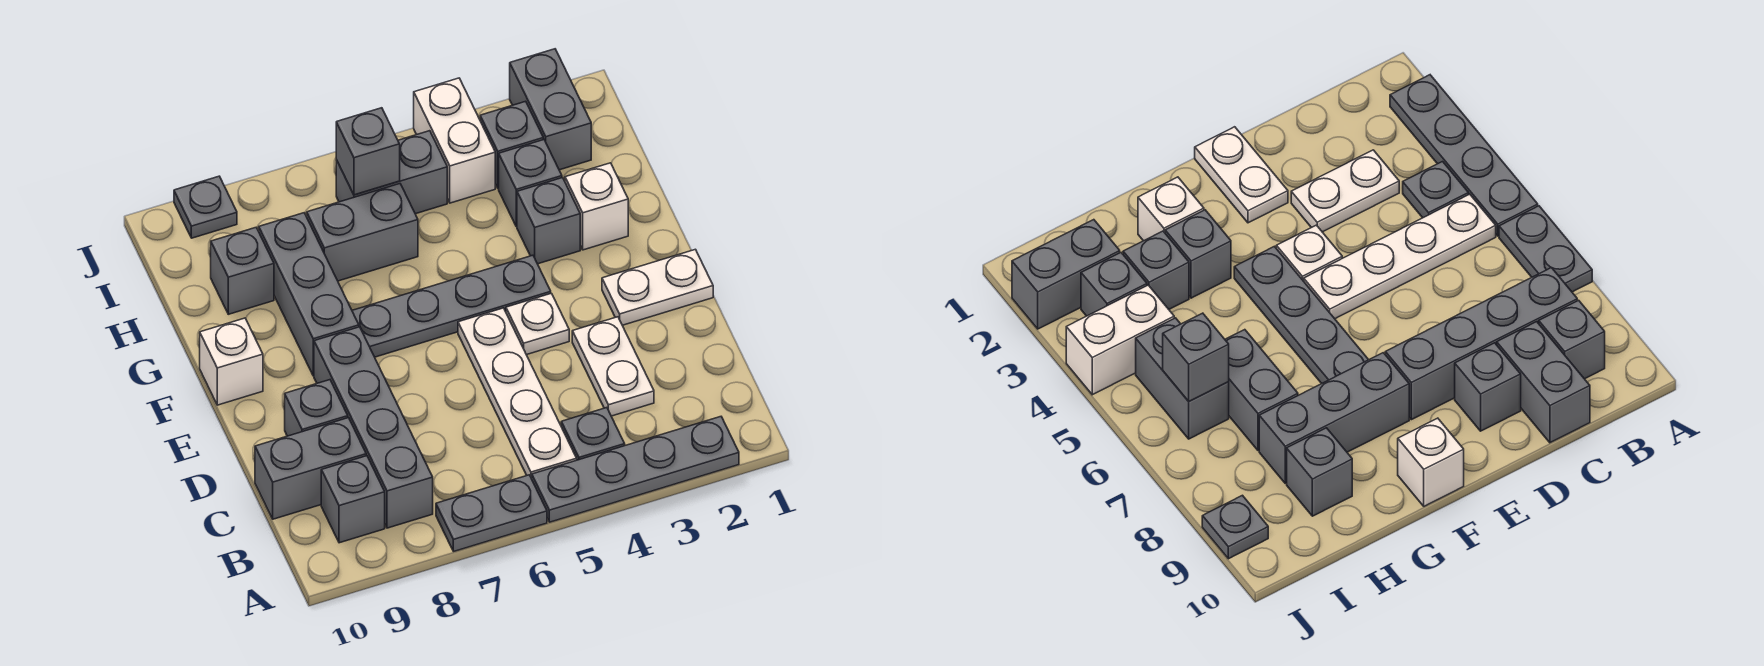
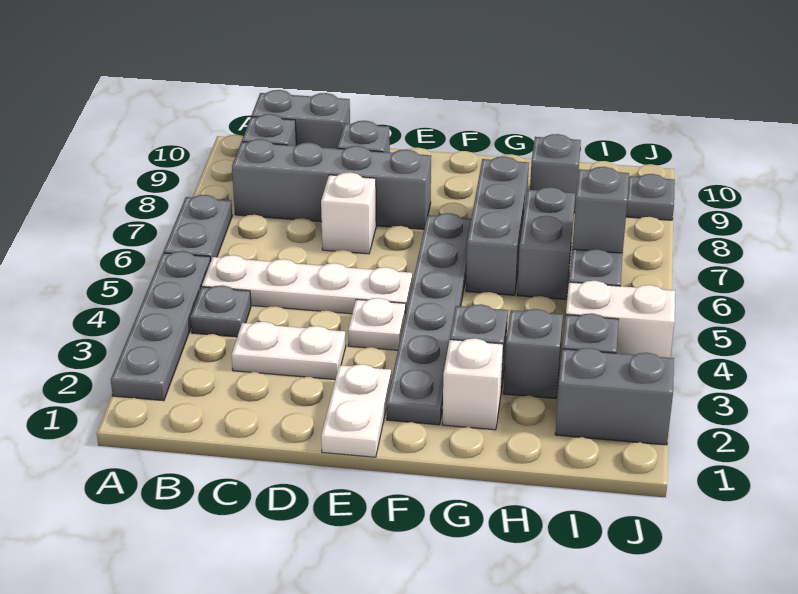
grey brick C9:C10 level 1 -> grey brick B10:C10 level 1
grey plate F4:F7 level 1 -> grey plate F2:F7 level 1
grey brick F8:H8 level 1 -> grey brick G6:G8 level 1
white brick F10 level 1 -> white brick D7 level 1

